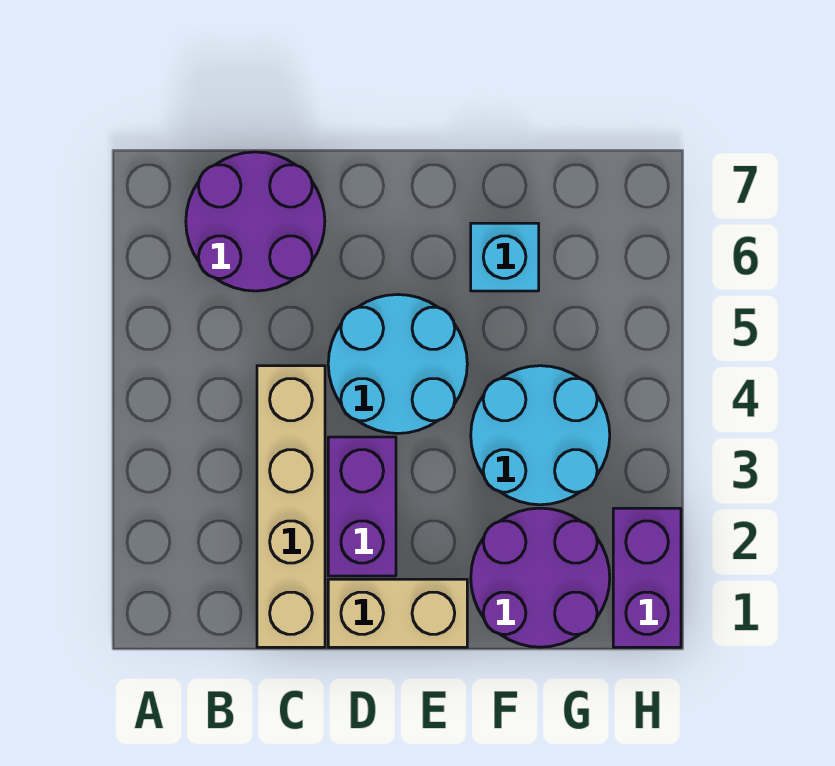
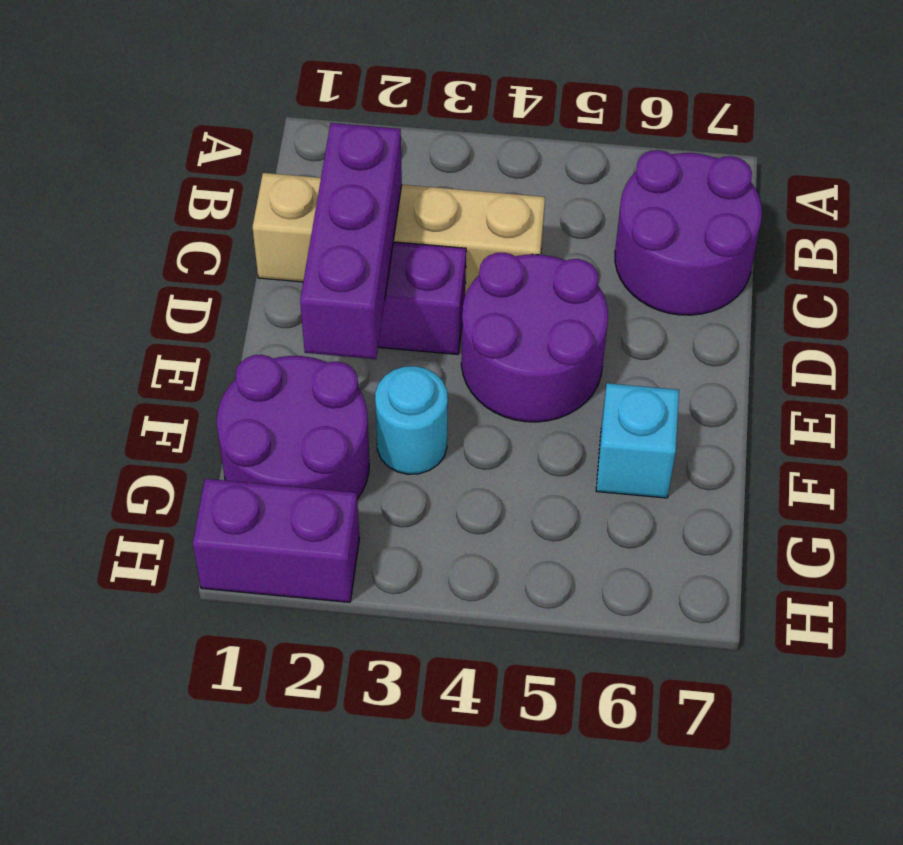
none -> purple brick C2:E2 level 2
tan brick D1:E1 level 1 -> none
cyan round brick D4:E5 level 1 -> purple round brick D4:E5 level 1
cyan round brick F3:G4 level 1 -> cyan round brick F3 level 1

